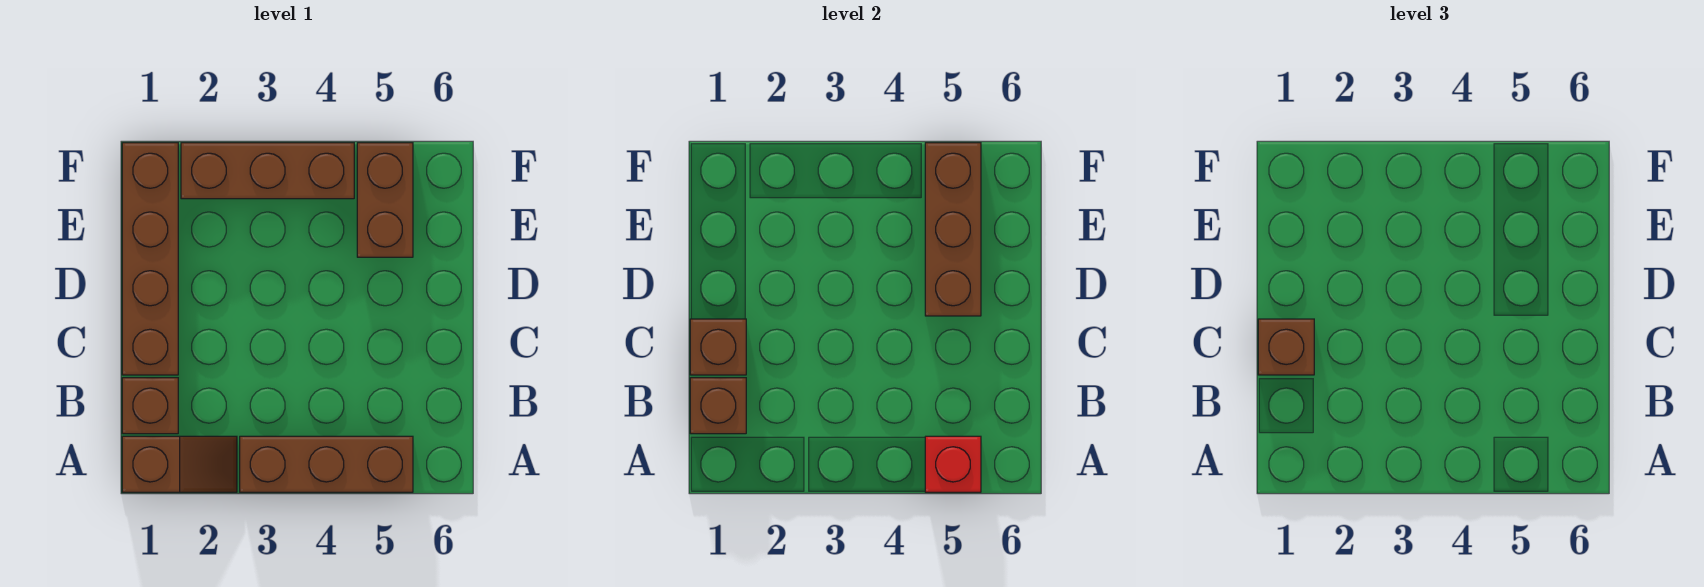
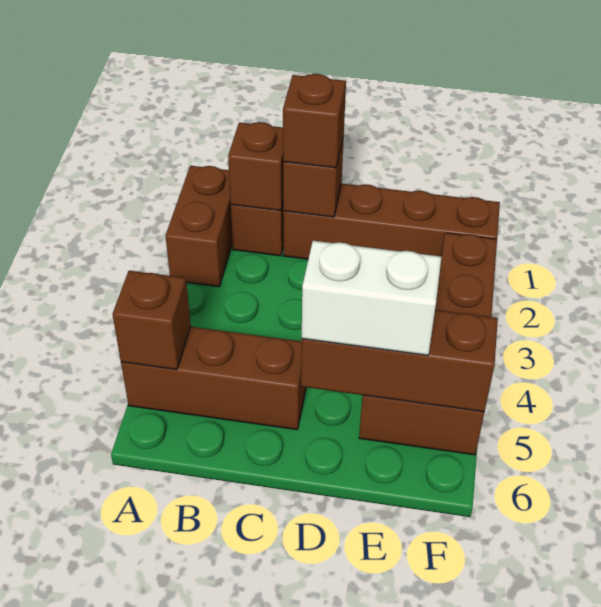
brown slope A1:A2 level 1 top 1 -> brown brick A1:A2 level 1
brown brick A3:A5 level 1 -> brown brick A5:C5 level 1
red brick A5 level 2 -> brown brick A5 level 2
none -> white brick D5:E5 level 3

